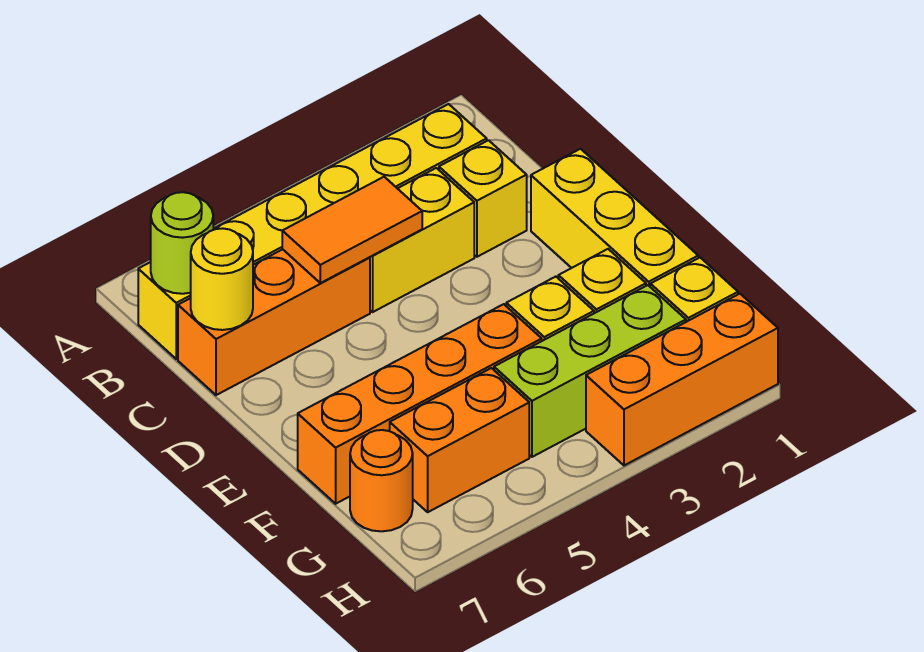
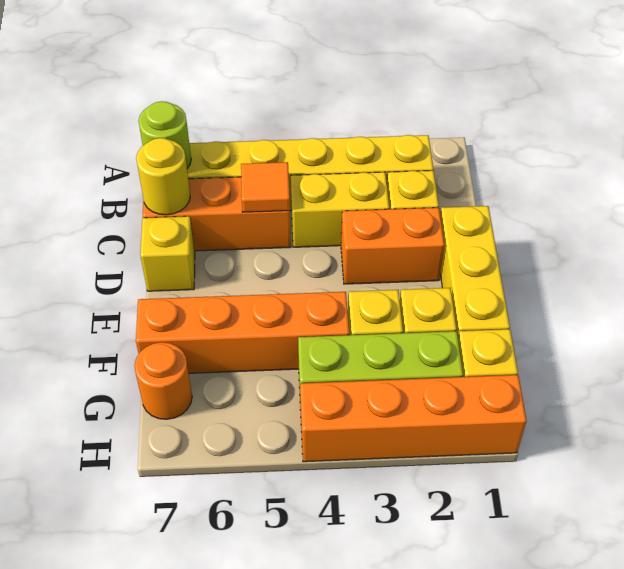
orange tile C4:C5 level 2 -> orange tile C5 level 2
none -> yellow brick D7 level 1
orange brick G5:G6 level 1 -> orange brick D2:D3 level 1
orange brick H1:H3 level 1 -> orange brick H1:H4 level 1

